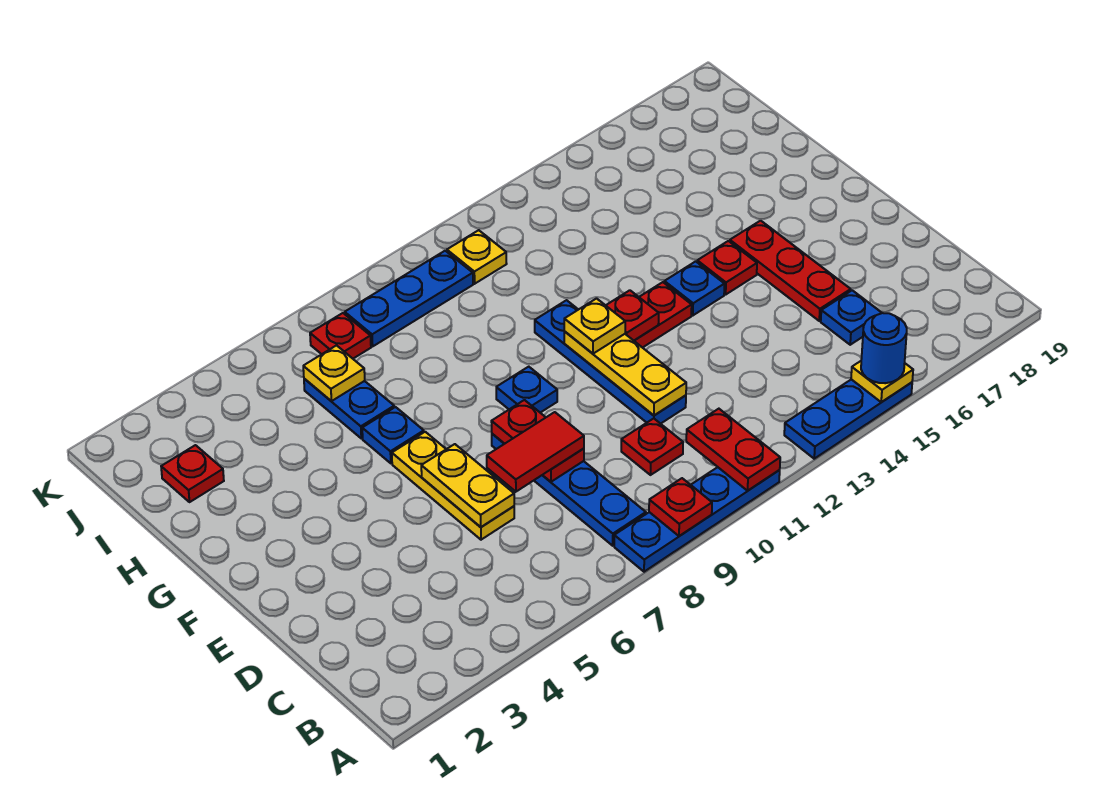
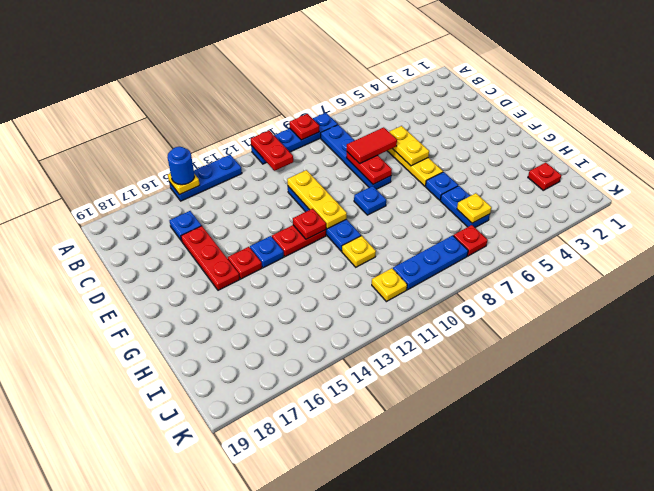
red plate C10 level 1 -> none
yellow plate F11 level 3 -> yellow plate H11 level 1

